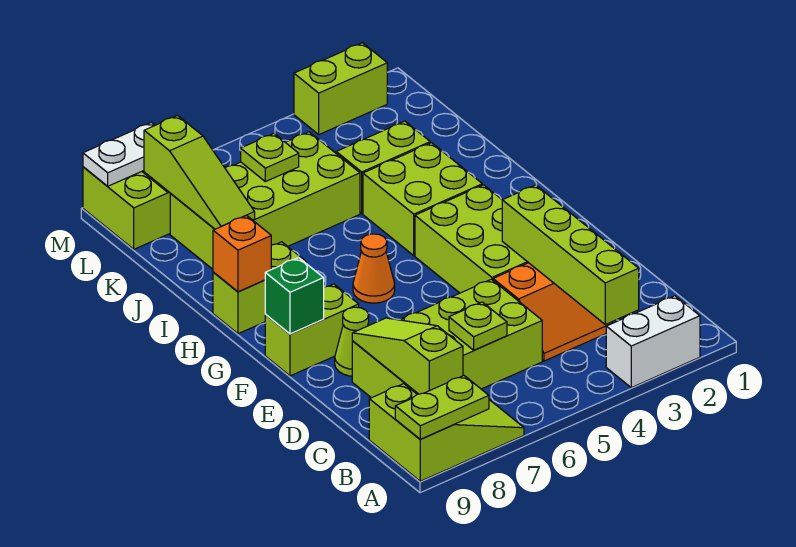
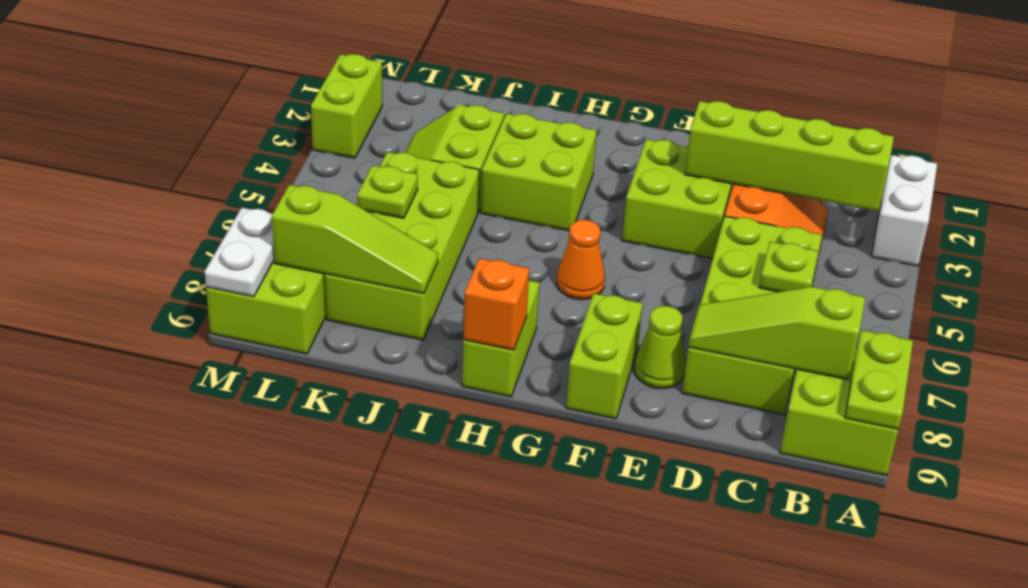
lime brick E3:G4 level 1 -> lime brick E3:F4 level 1
green brick F9 level 2 -> none

